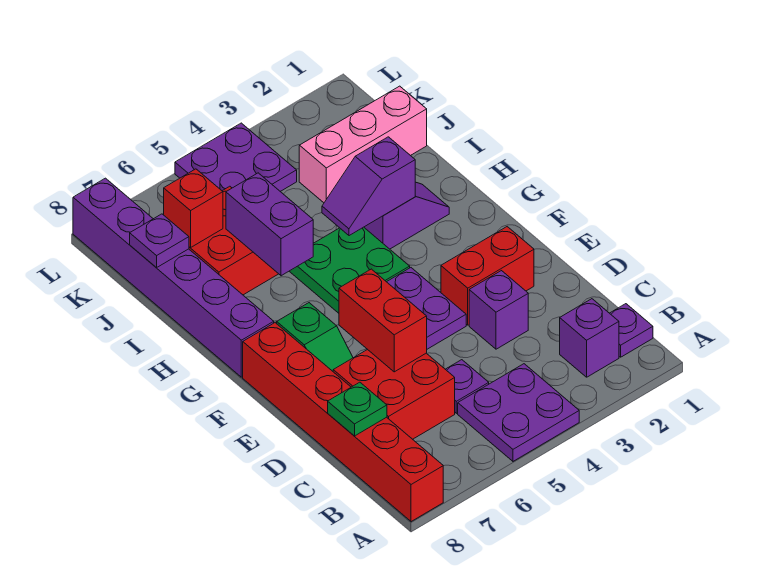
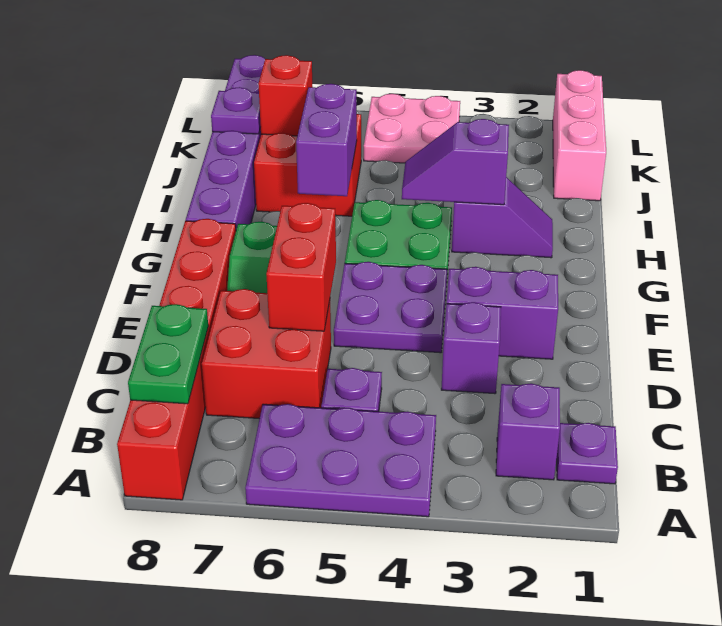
purple plate A4:B5 level 1 -> purple plate A4:B6 level 1
green plate C8 level 2 -> green plate B8:C8 level 2
red brick E2:E3 level 1 -> purple brick E2:E3 level 1
pink brick J1:J3 level 1 -> pink brick J1:L1 level 1
purple plate K4:L5 level 1 -> pink plate K4:L5 level 1

